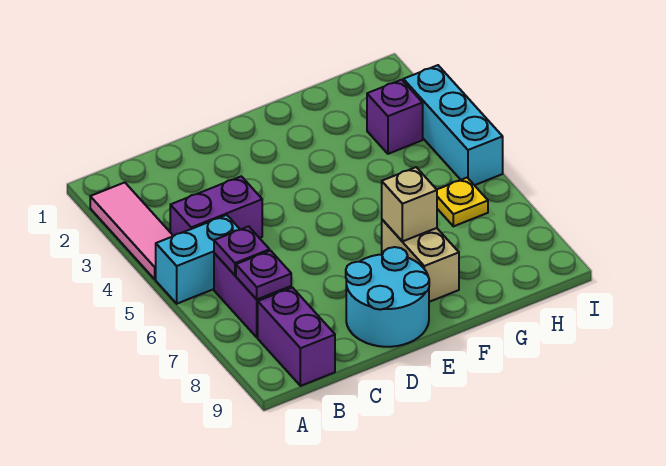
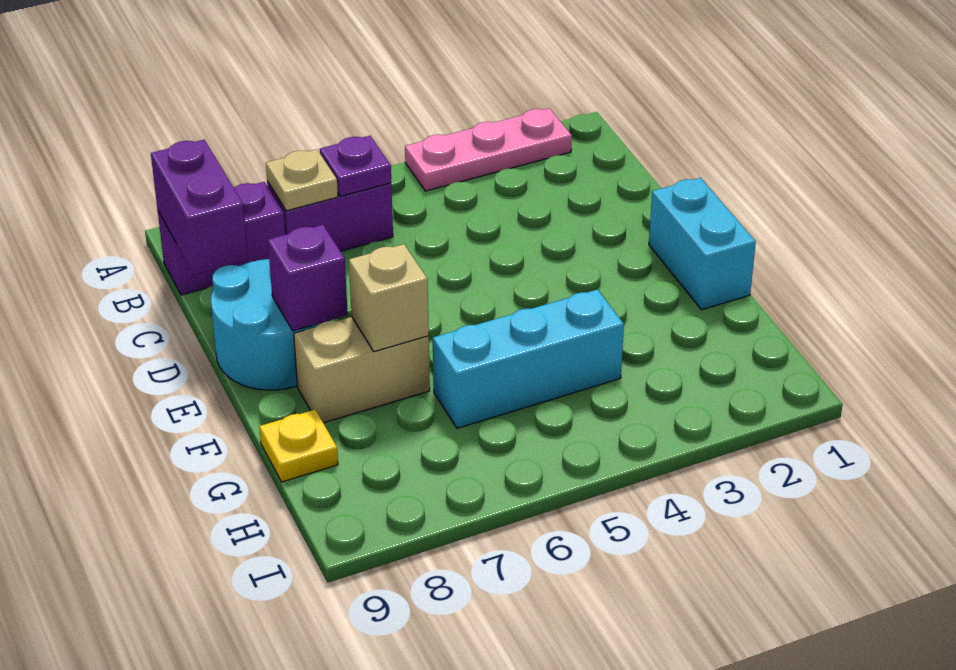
pink tile A2:A4 level 1 -> pink plate A2:A4 level 1
cyan brick A5:B5 level 1 -> cyan brick E1:F1 level 1
purple brick B4:C4 level 1 -> purple brick B9:C9 level 2
purple plate B7 level 2 -> tan plate B7 level 2
purple brick H3 level 1 -> purple brick E8 level 2
yellow plate H6 level 1 -> yellow plate G9 level 1
cyan brick I3:I5 level 1 -> cyan brick G4:G6 level 1

